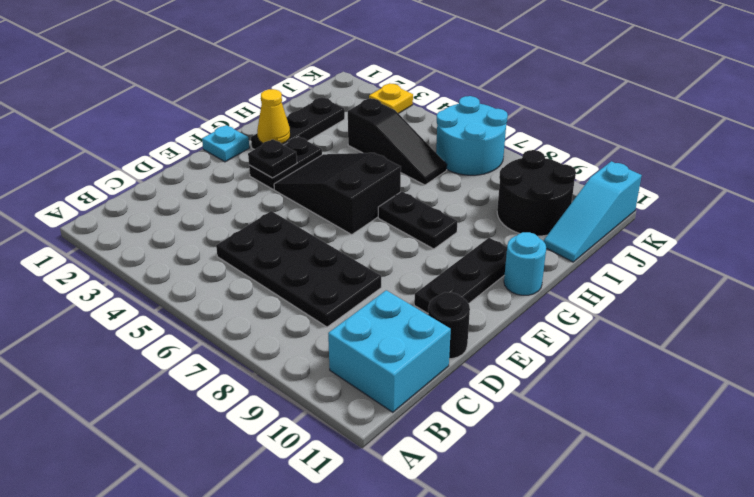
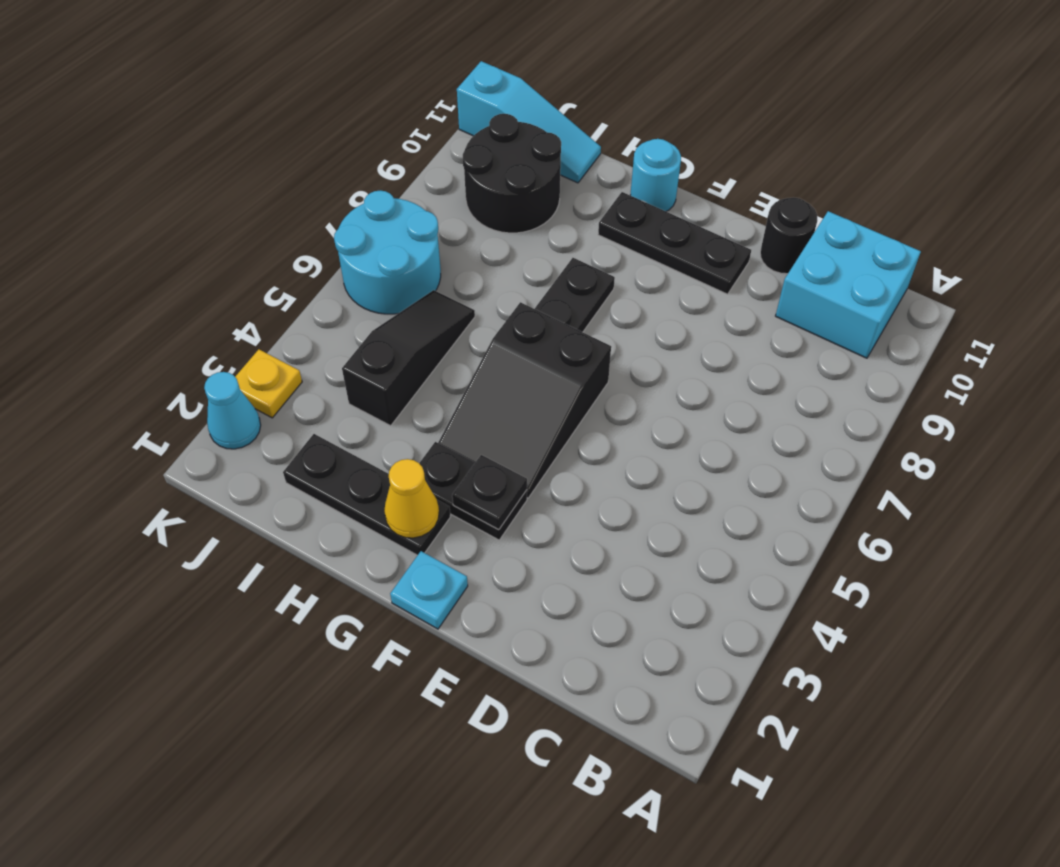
black plate C5:D8 level 1 -> none
none -> cyan cone K2 level 1

